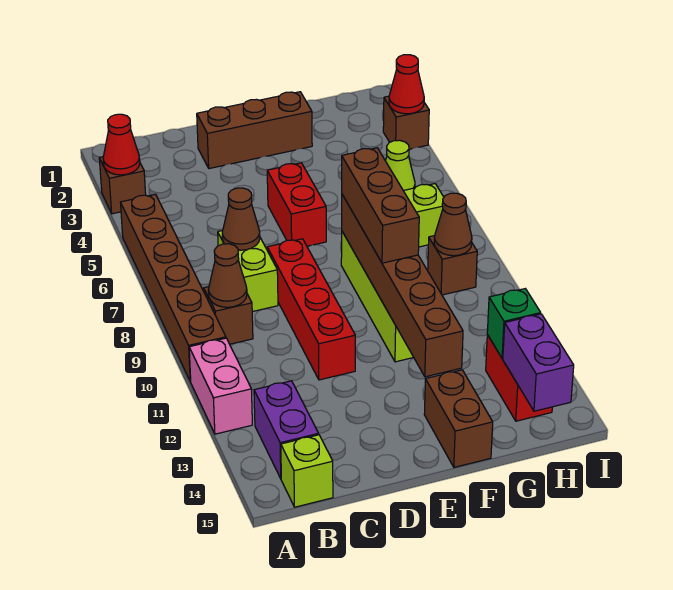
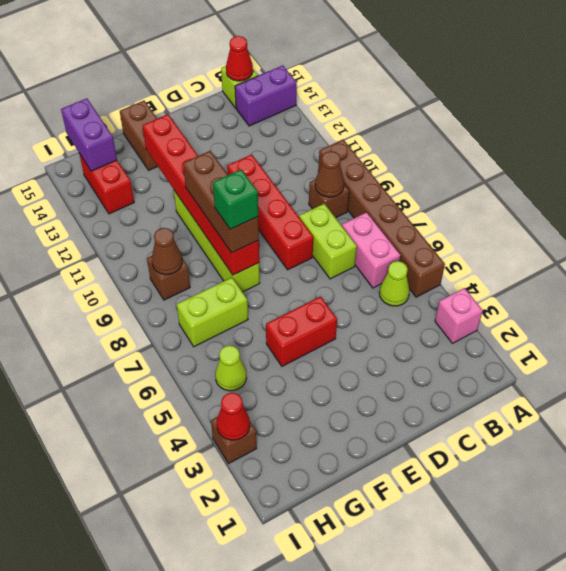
brown brick A3 level 1 -> pink brick A3 level 1
red cone A3 level 2 -> red cone B15 level 2
pink brick A11:A12 level 1 -> pink brick B6:B7 level 1
none -> lime cone B5 level 1
purple brick B13:B14 level 1 -> purple brick A14:B14 level 1
brown cone C7 level 2 -> none
brown brick D2:F2 level 1 -> none
red brick E5:E6 level 1 -> red brick E5:F5 level 1
brown brick F8:F13 level 2 -> red brick F8:F13 level 2
green brick H13 level 2 -> green brick F8 level 4

